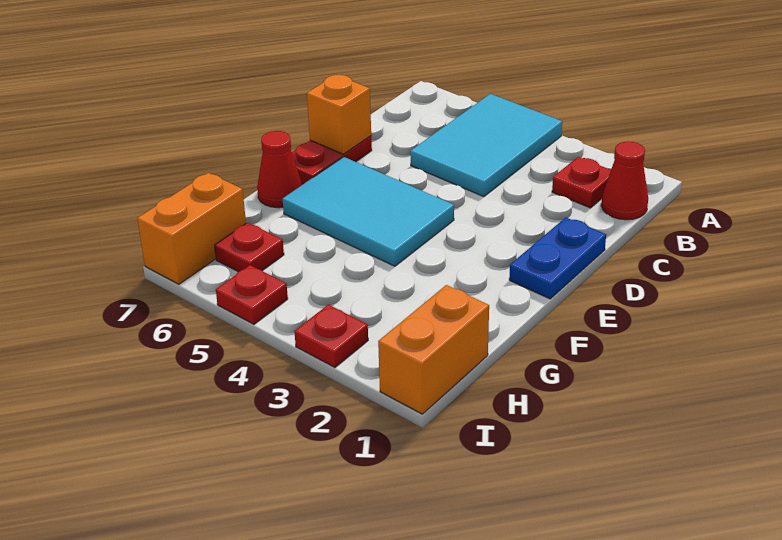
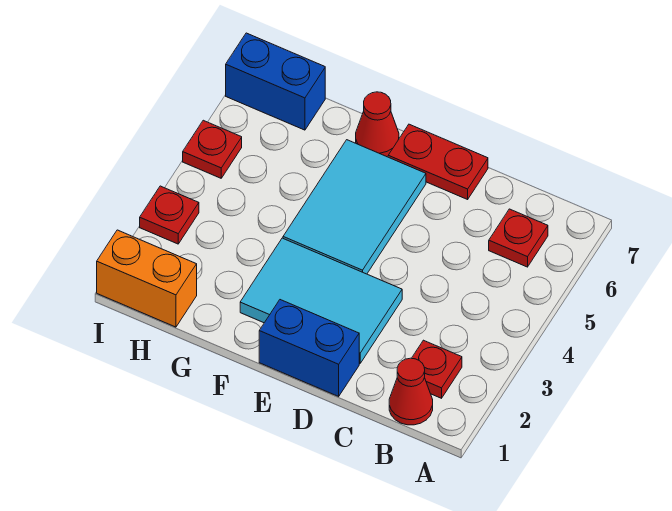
cyan tile A4:C5 level 1 -> cyan tile D2:F3 level 1
blue plate D1:E1 level 1 -> blue brick D1:E1 level 1
orange brick D7 level 2 -> none
red plate H6 level 1 -> red plate B6 level 1
orange brick H7:I7 level 1 -> blue brick H7:I7 level 1

